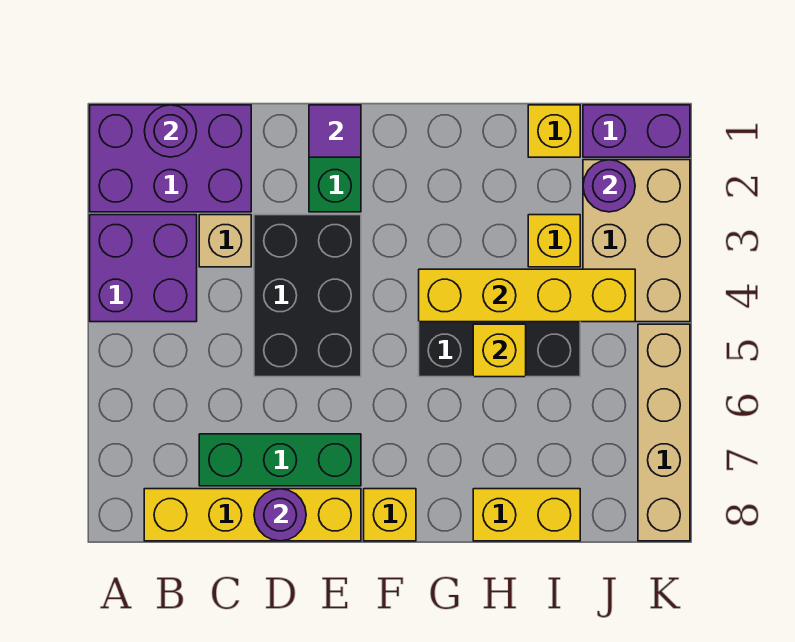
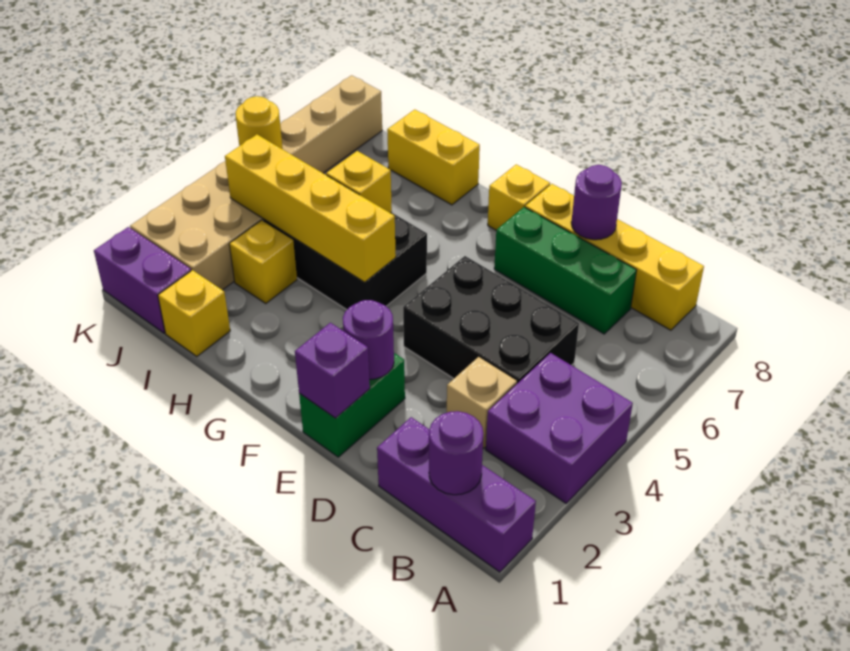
purple brick A1:C2 level 1 -> purple brick A1:C1 level 1
black brick D3:E5 level 1 -> black brick C4:E5 level 1
purple tile E1 level 2 -> purple brick E1 level 2
purple round brick J2 level 2 -> purple round brick E2 level 2
none -> yellow round brick K5 level 2

